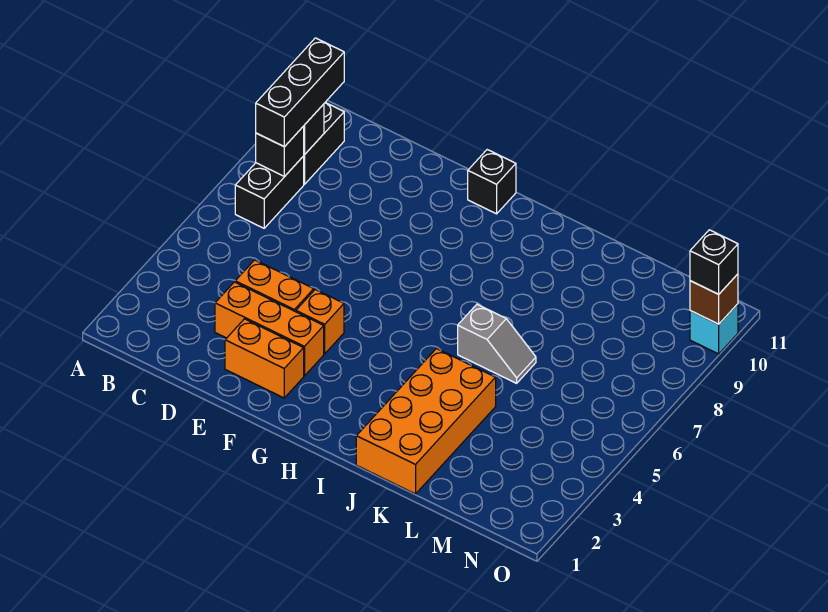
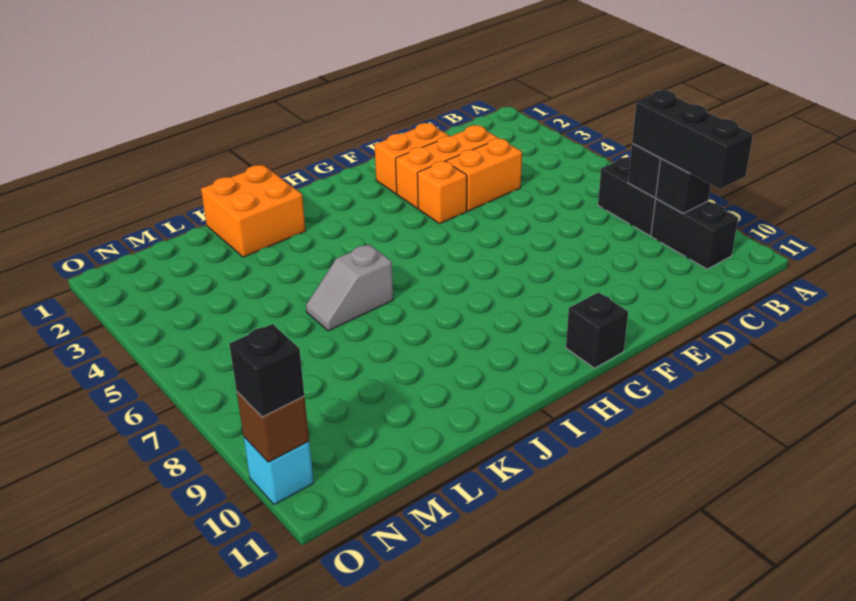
orange brick J1:K4 level 1 -> orange brick J1:K2 level 1

